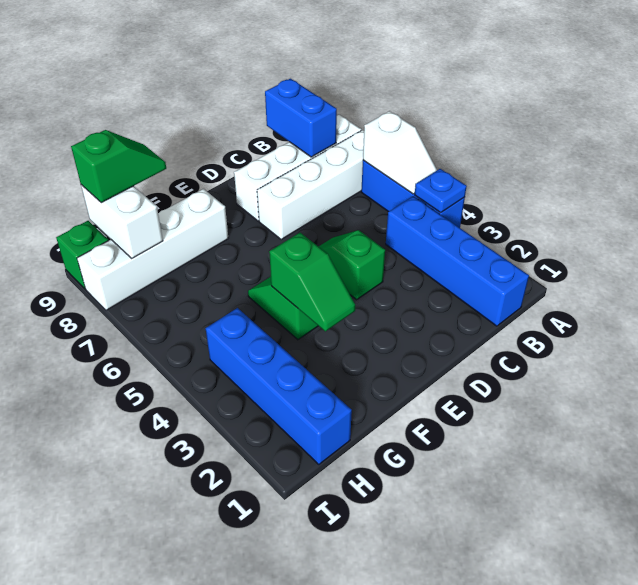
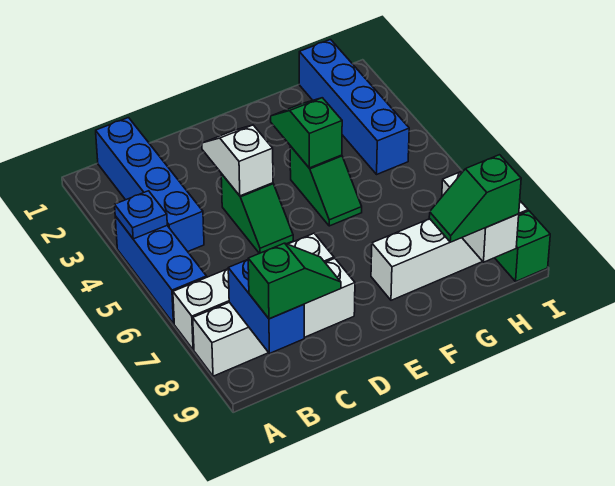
white slope A5:A6 level 2 top 6 -> white slope D3:D4 level 2 top 4
none -> green slope B9:C9 level 3 top B

